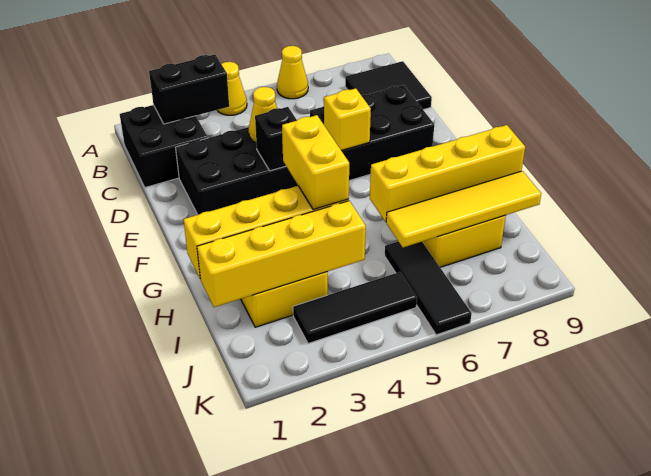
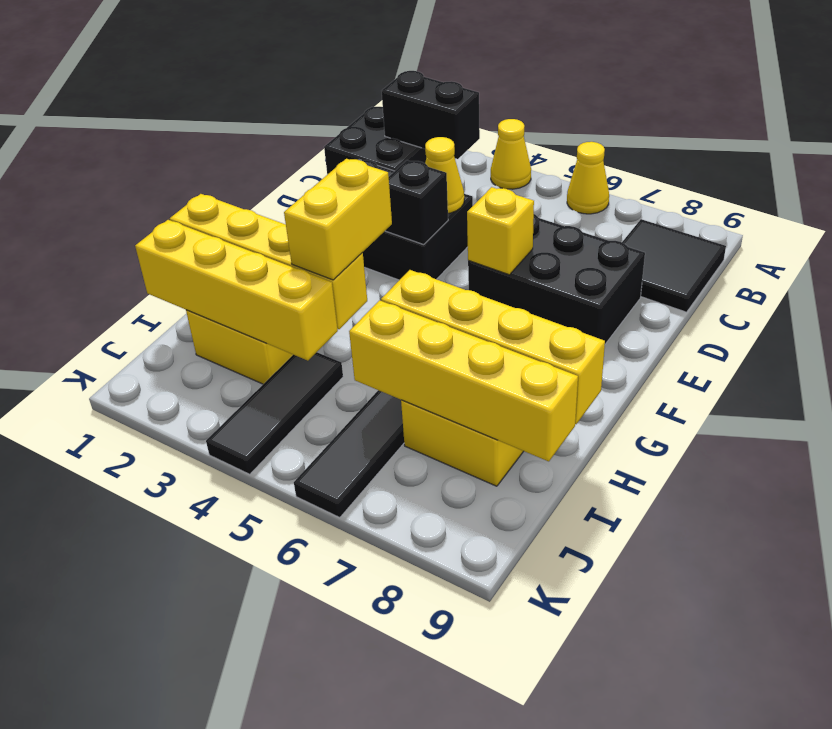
yellow tile I6:I9 level 2 -> yellow brick I6:I9 level 2
black tile J3:J5 level 1 -> black tile I4:K4 level 1

